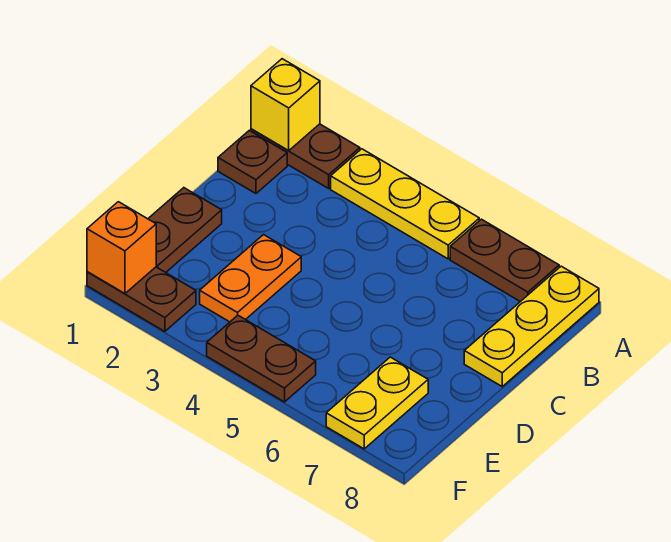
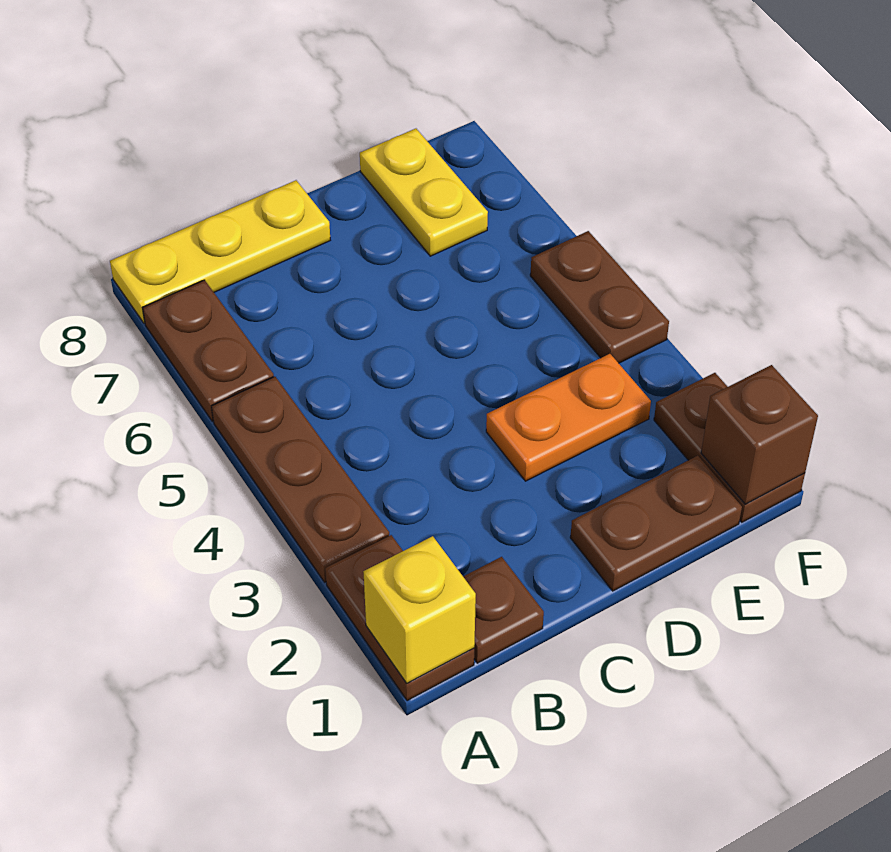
yellow plate A3:A5 level 1 -> brown plate A3:A5 level 1
yellow plate E7:F7 level 1 -> yellow plate E7:E8 level 1
orange brick F1 level 2 -> brown brick F1 level 2

